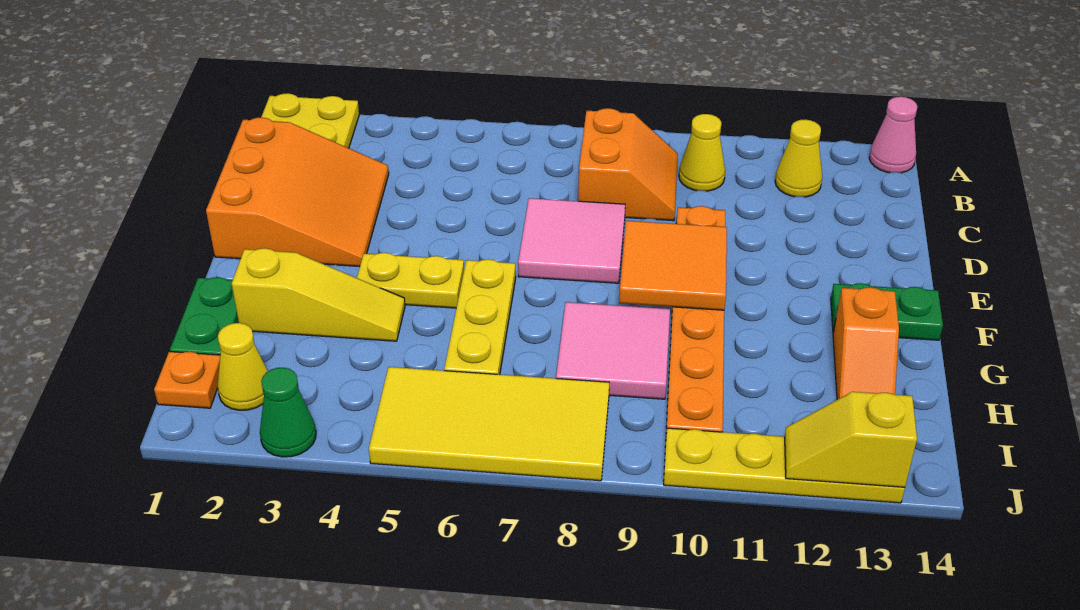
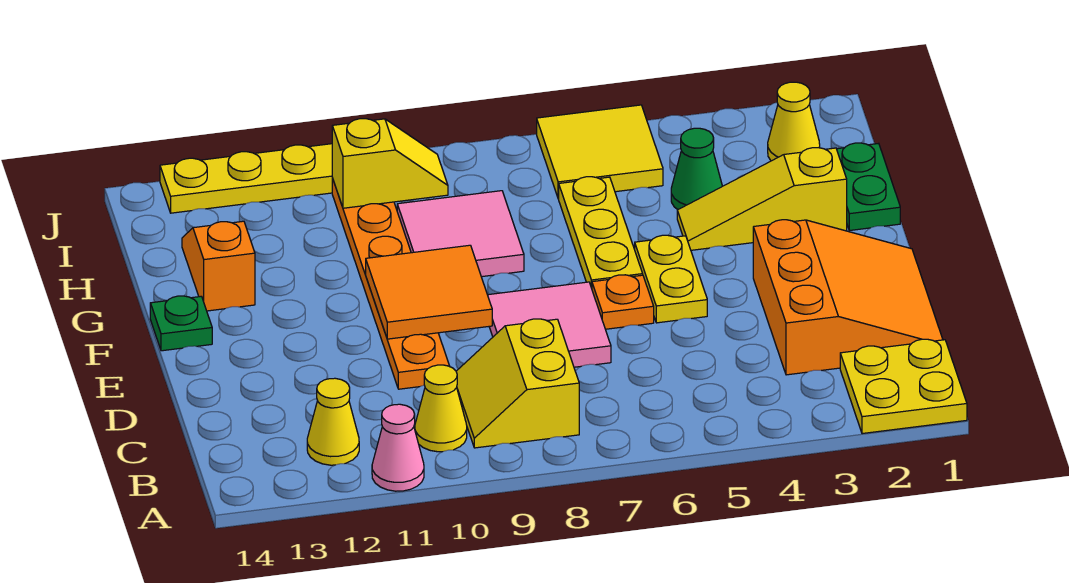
pink cone A14 level 1 -> pink cone A11 level 1
orange slope B8:C9 level 1 top 8 -> yellow slope B8:C9 level 1 top 8
orange slope C1:E3 level 1 top 1 -> orange slope C1:E3 level 1 top 3
yellow plate F4:F5 level 1 -> yellow plate E5:F5 level 1
green plate F13:F14 level 1 -> green plate F14 level 1
orange plate I1 level 1 -> orange plate E6 level 1
yellow tile I5:J8 level 1 -> yellow tile I5:J6 level 1
green cone J3 level 1 -> green cone H4 level 1
yellow slope J12:J13 level 2 top 13 -> yellow slope I9:I10 level 2 top 10

